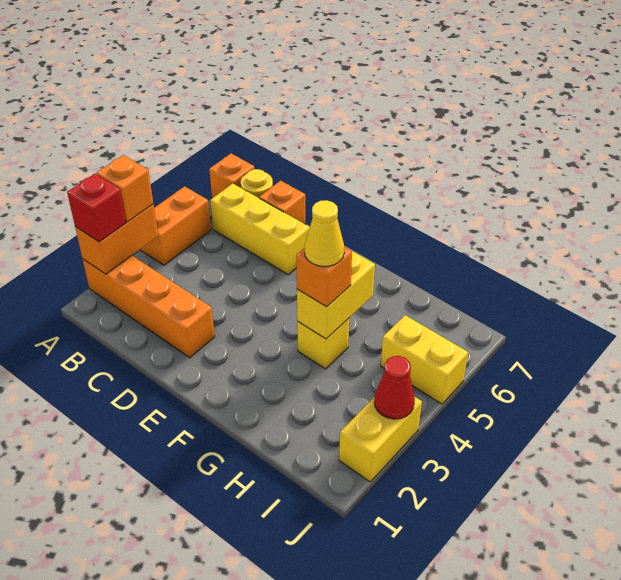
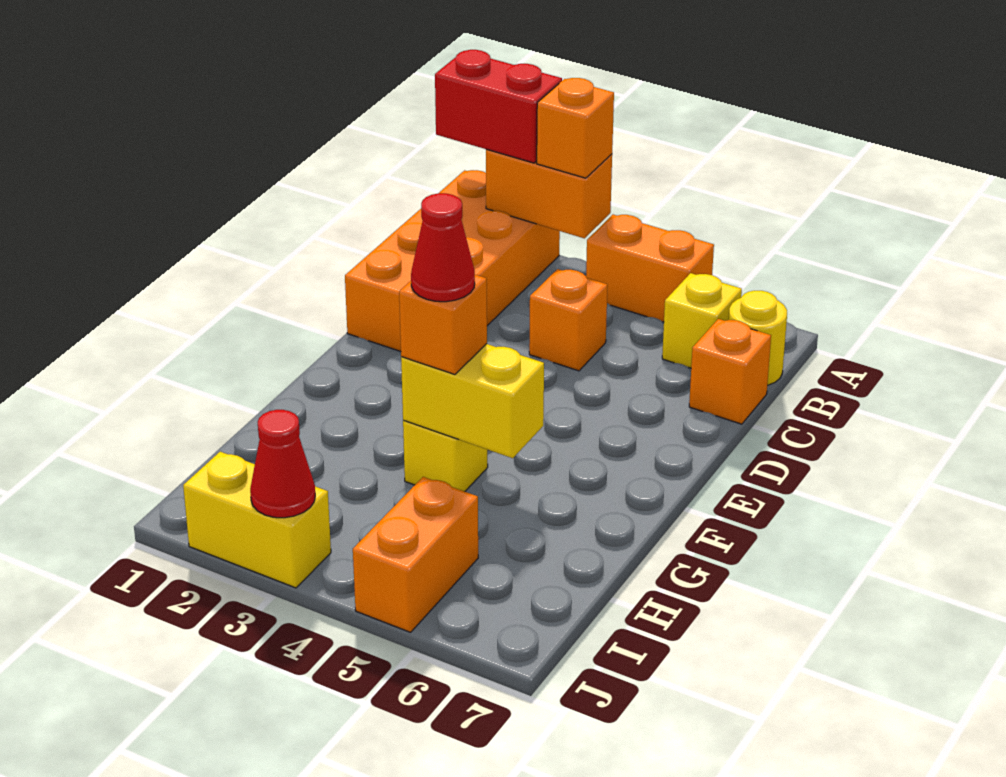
orange brick A2:D2 level 1 -> orange brick A1:D2 level 1
red brick A2 level 3 -> red brick A1:A2 level 3
orange brick A7 level 1 -> orange brick C4 level 1
yellow brick B6:D6 level 1 -> yellow brick B6 level 1
yellow cone G4 level 4 -> red cone G4 level 4
yellow brick I5:J5 level 1 -> orange brick I5:J5 level 1

